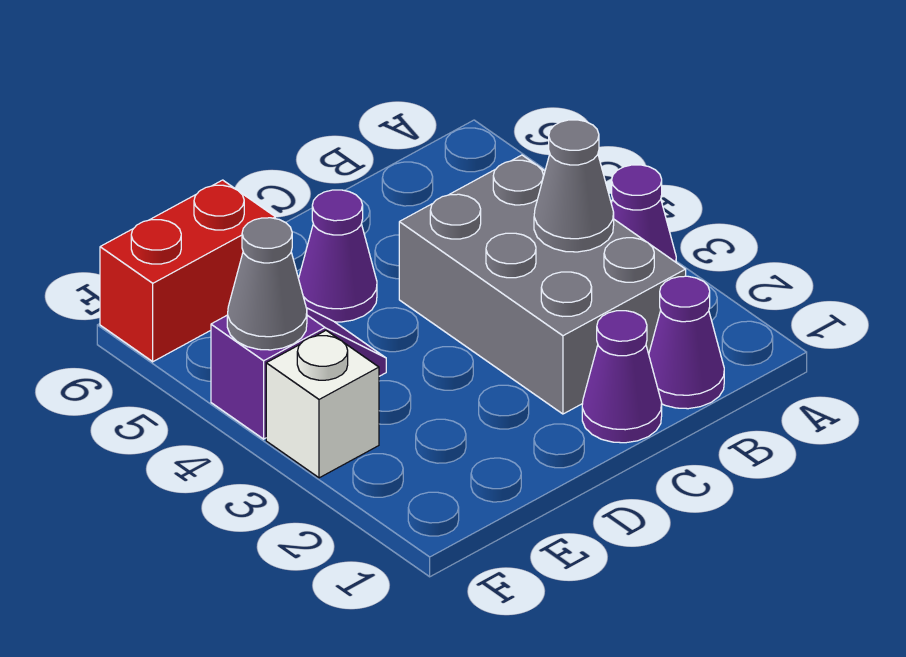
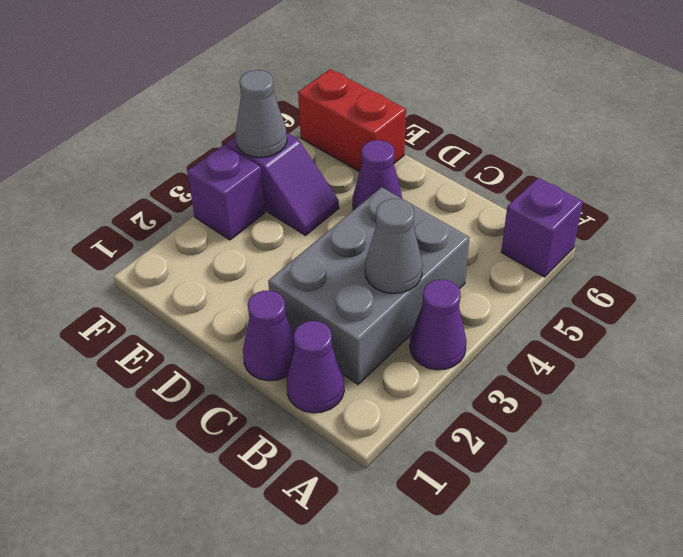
none -> purple brick A6 level 1
white brick F3 level 1 -> purple brick F3 level 1

